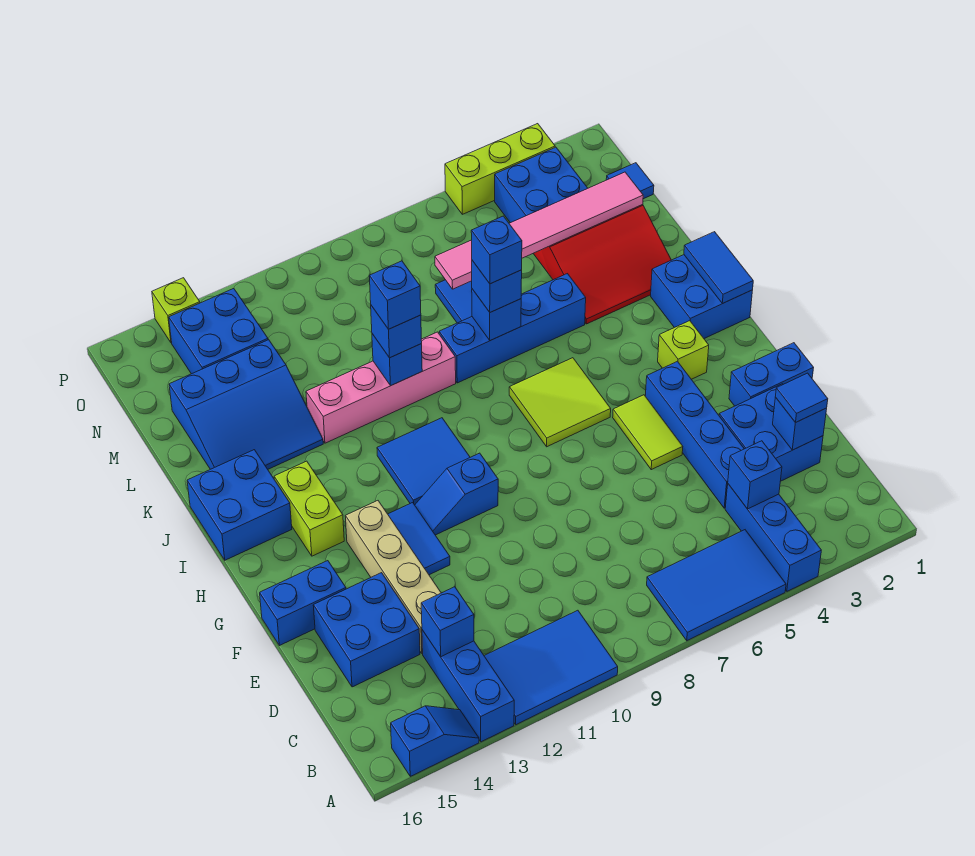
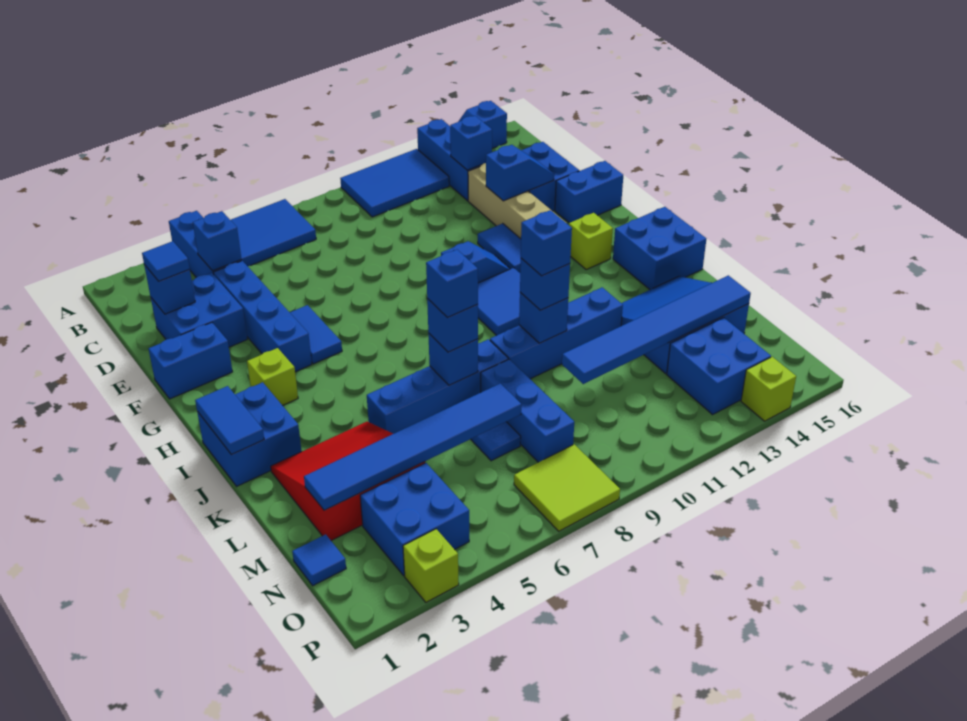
none -> blue slope E13:E14 level 2 top 13
lime tile F5:G5 level 1 -> blue tile F5:G5 level 1
lime tile H6:I7 level 1 -> lime tile O7:P8 level 1
lime brick H14:I14 level 1 -> lime brick H14 level 1
pink brick K9:K12 level 1 -> blue brick K9:K12 level 1
none -> blue brick L8:N8 level 1
pink tile M2:M7 level 2 -> blue tile M2:M7 level 2
none -> blue tile M10:M15 level 2
lime brick P3:P5 level 1 -> lime brick P3 level 1

